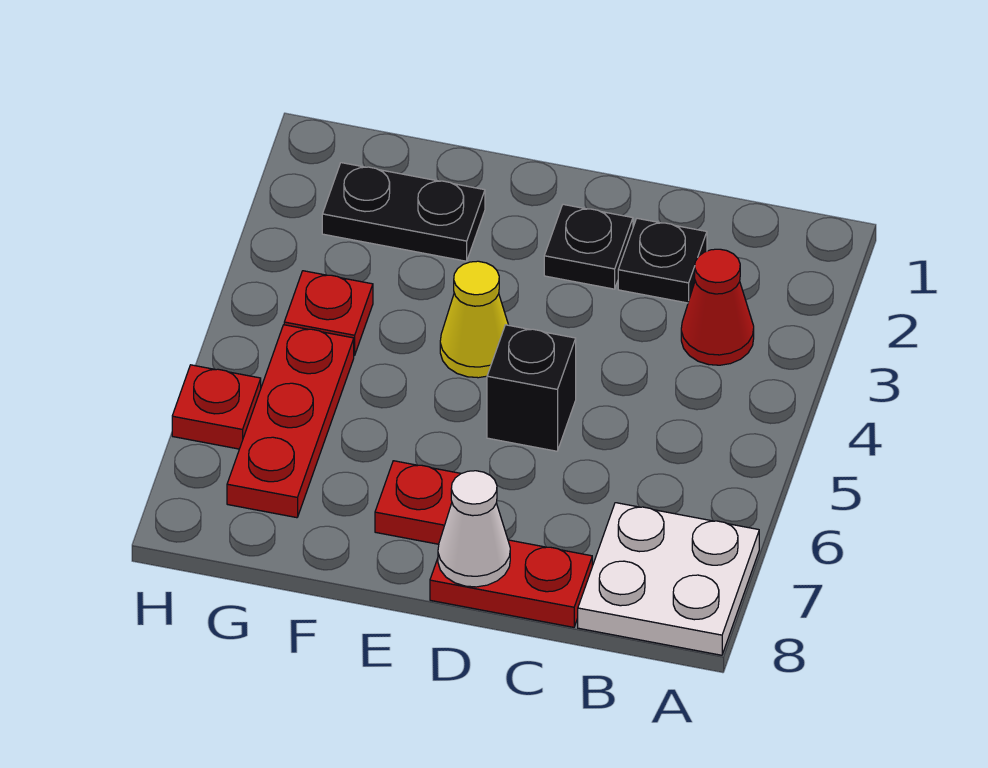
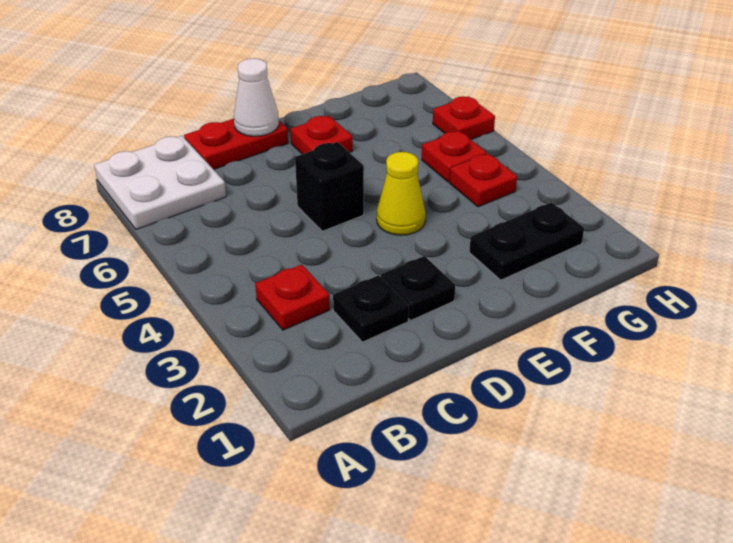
red cone B3 level 1 -> red plate B3 level 1
red plate G5:G7 level 1 -> red plate G5 level 1

